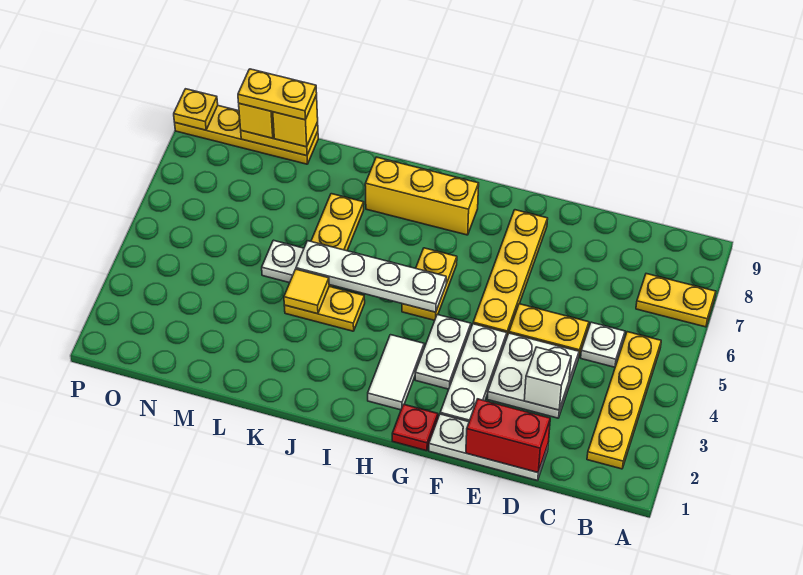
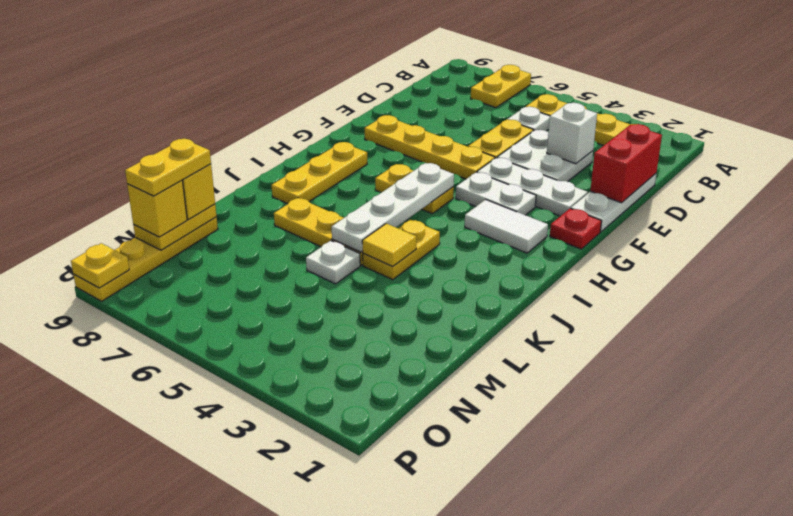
yellow brick H8:J8 level 1 -> yellow plate H8:J8 level 1

